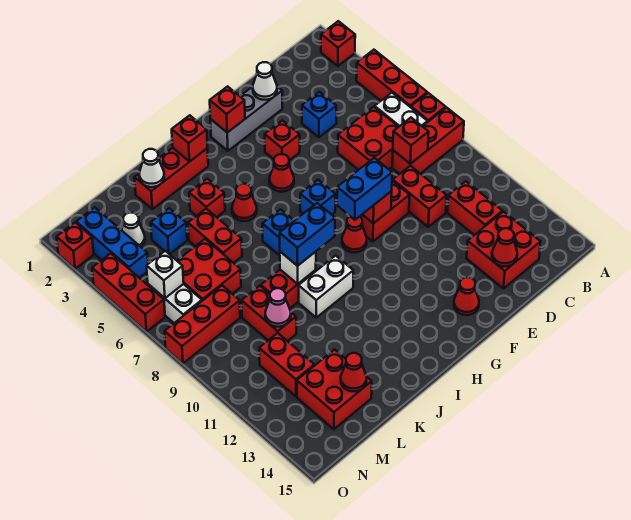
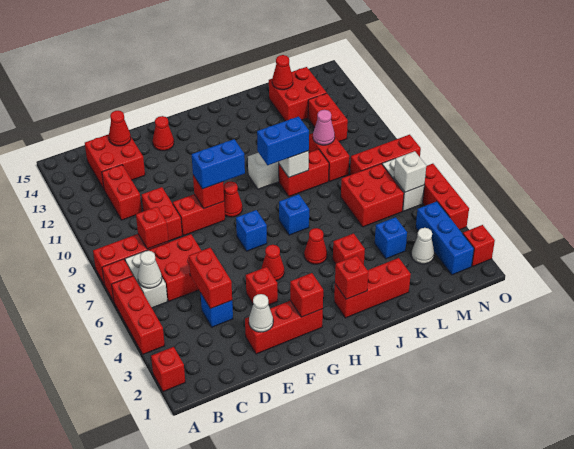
grey brick E2:G2 level 1 -> red brick E2:G2 level 1
white cone K2 level 2 -> white cone B6 level 2
red brick K5:K6 level 1 -> red brick D4:D5 level 2

